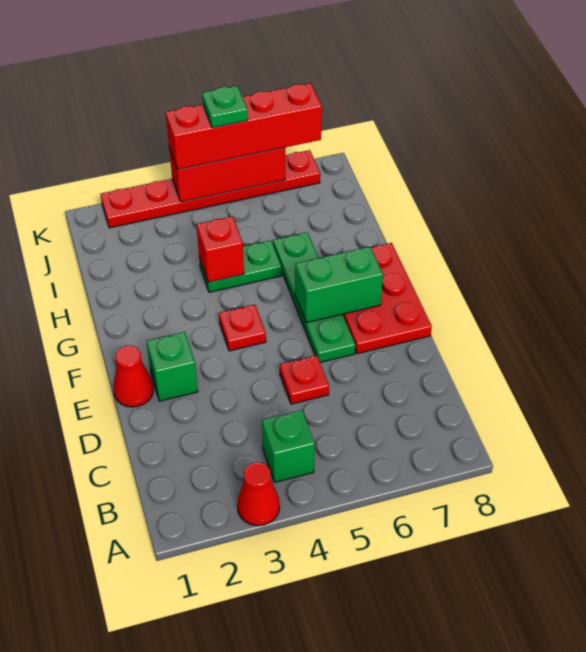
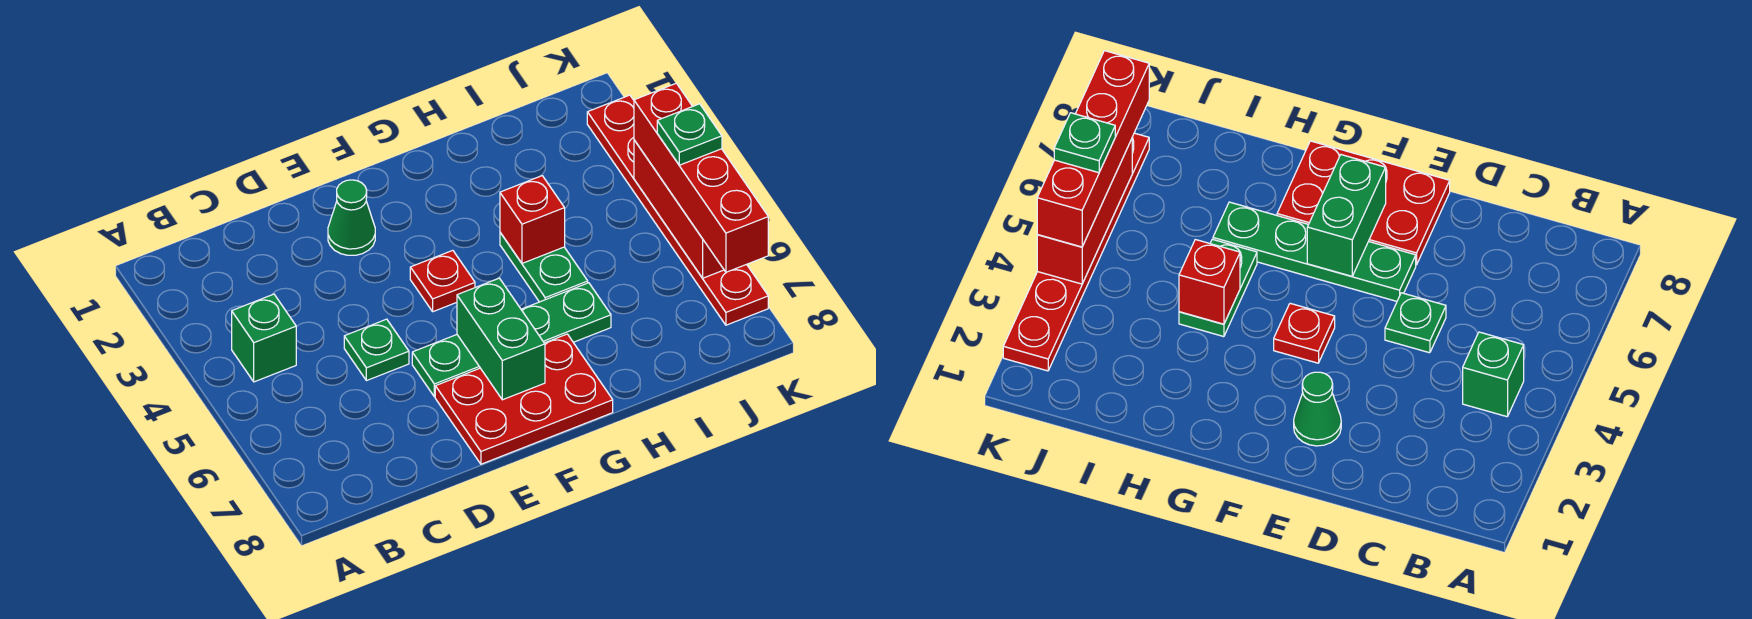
red cone A3 level 1 -> none
red plate D5 level 1 -> green plate D5 level 1
red cone E1 level 1 -> none
green brick E2 level 1 -> green cone E2 level 1

